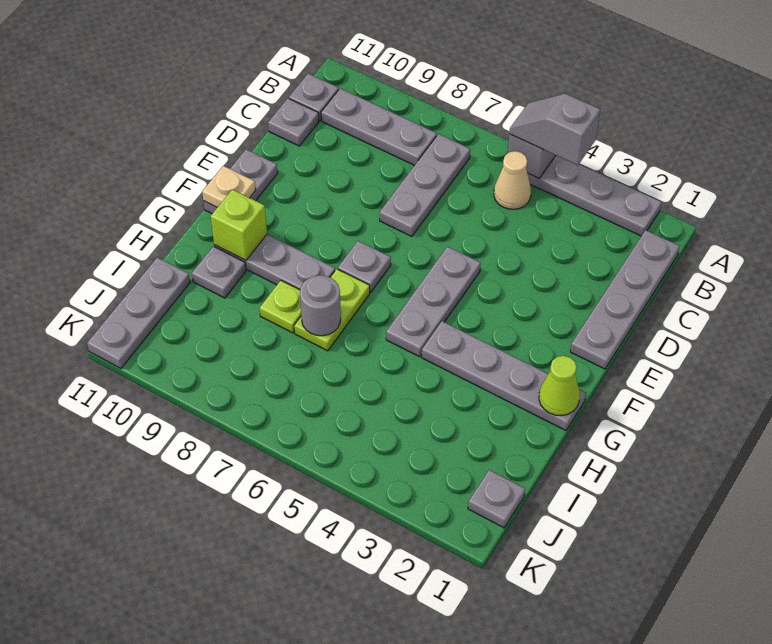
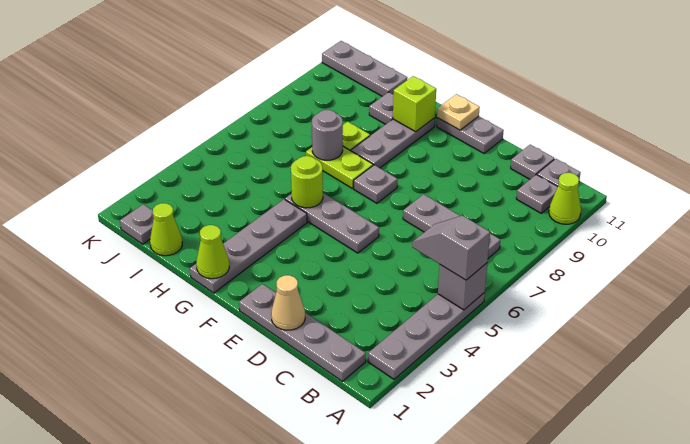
grey slope A4:A5 level 3 top 4 -> grey slope A5:B5 level 3 top A
none -> lime cone A10 level 1
tan cone B5 level 1 -> tan cone D1 level 2
grey plate B8:B10 level 1 -> grey plate B10 level 1
none -> lime round brick G5 level 2
none -> lime cone I1 level 1

